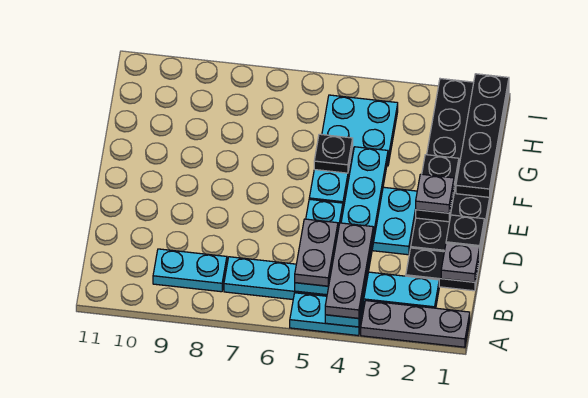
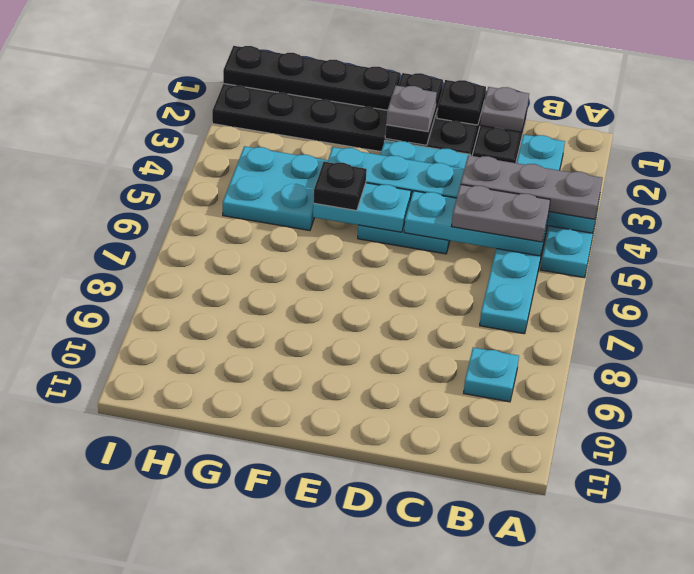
grey plate A1:A3 level 1 -> none
cyan plate B8:B9 level 1 -> cyan plate B9 level 1
black plate E2:F2 level 2 -> black plate E1:E2 level 2

